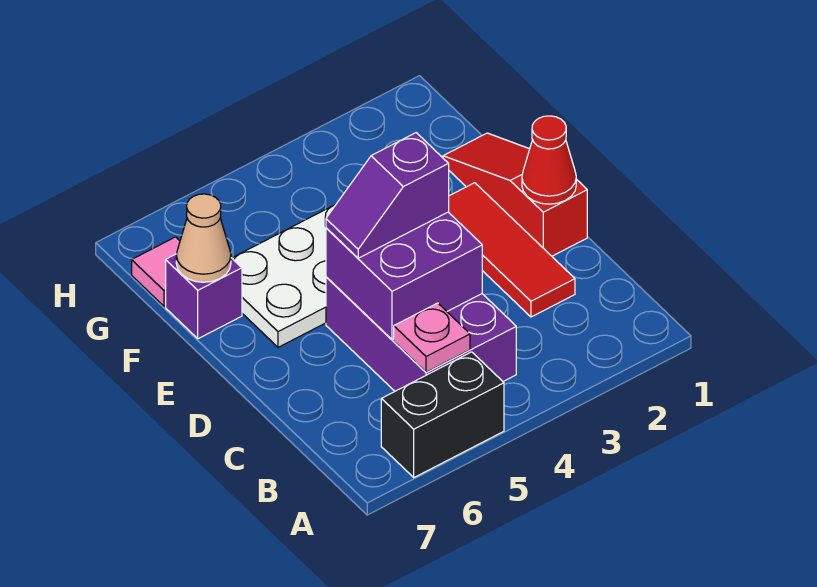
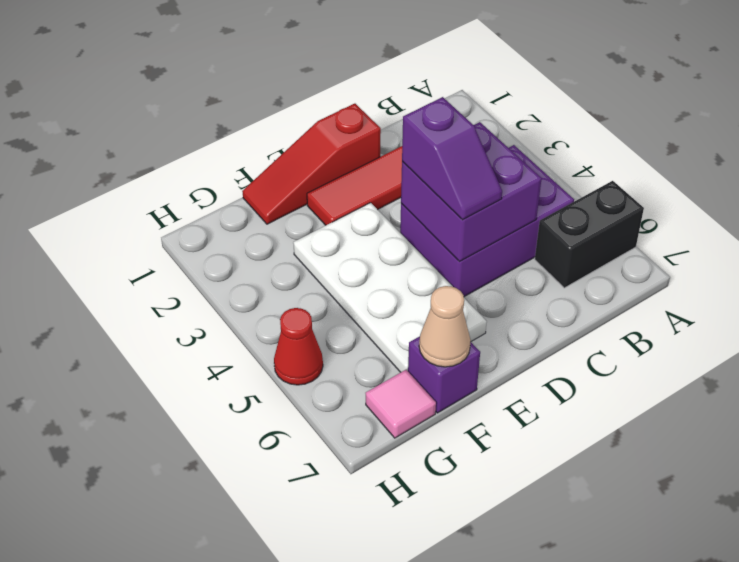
black brick A5:A6 level 1 -> black brick A6:B6 level 1
pink plate B5 level 2 -> none
red cone D1 level 2 -> red cone H5 level 1

